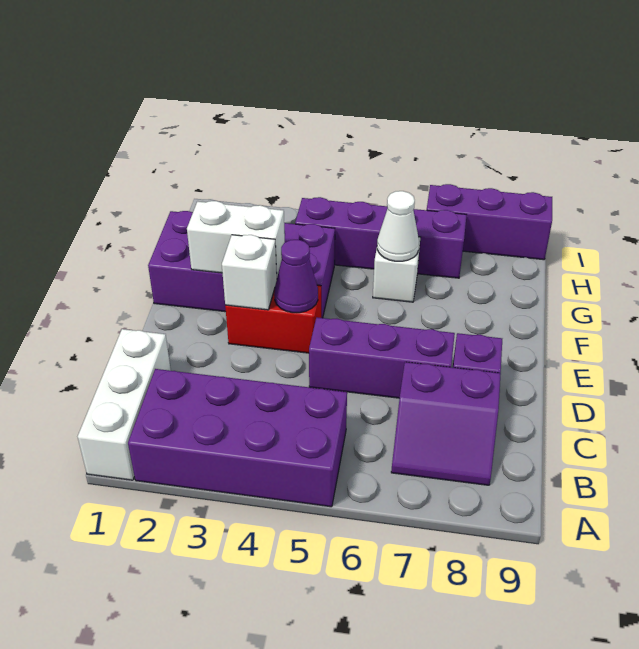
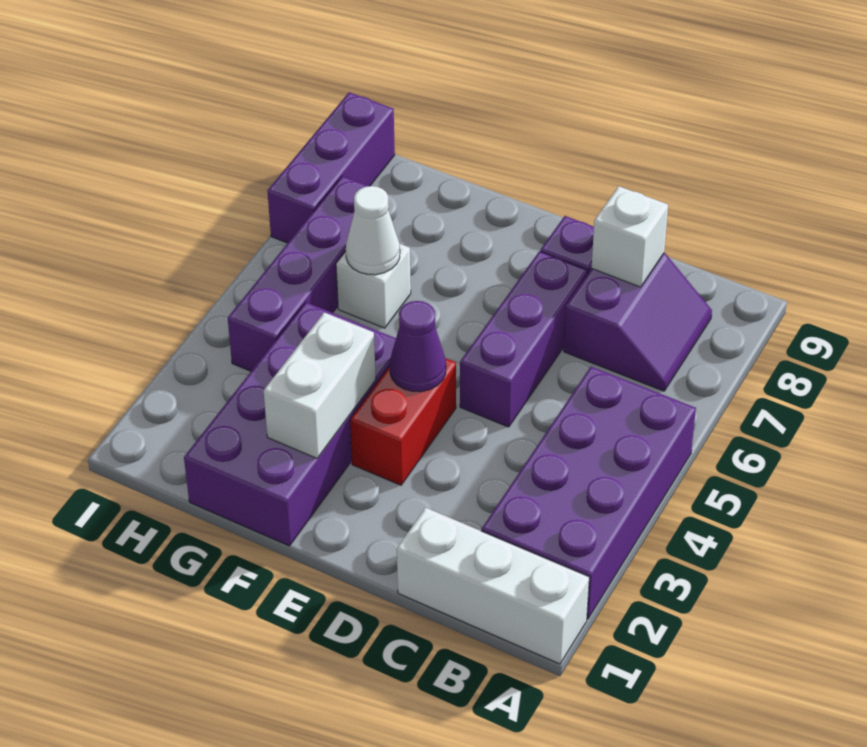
white brick E3 level 2 -> white brick C8 level 2

